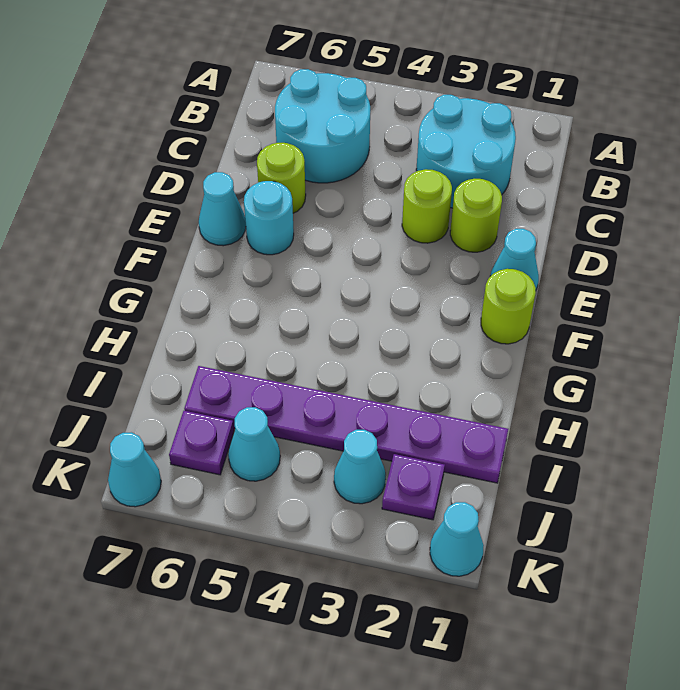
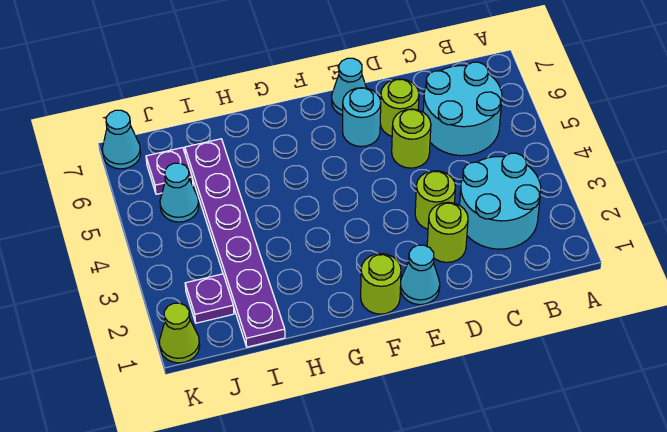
none -> lime round brick D5 level 1
cyan cone J3 level 1 -> none
cyan cone K1 level 1 -> lime cone K1 level 1

